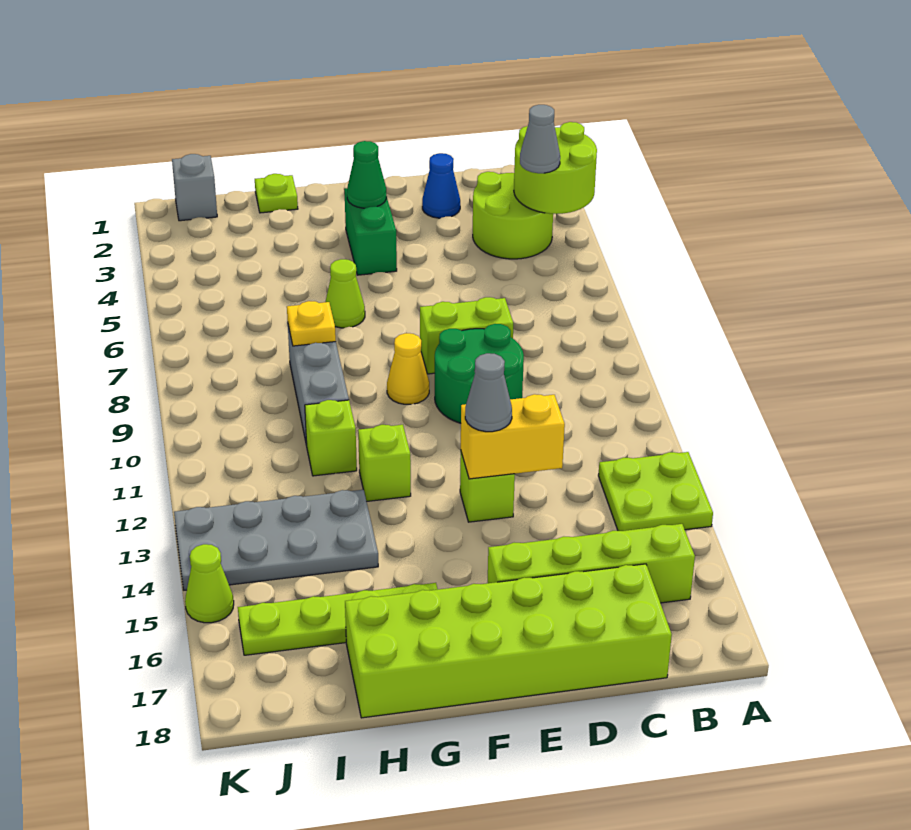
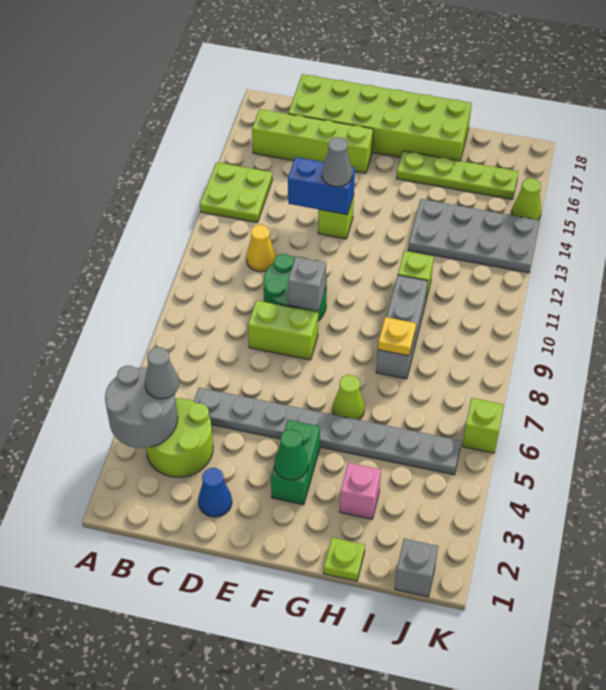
lime round brick A3:B4 level 2 -> grey round brick A3:B4 level 2
none -> grey plate C5:J5 level 1
yellow brick D13:E13 level 2 -> blue brick D13:E13 level 2
none -> grey brick E9 level 2
yellow cone F9 level 1 -> yellow cone C11 level 1
lime brick G12 level 1 -> lime brick K6 level 1
none -> pink brick H3 level 1

